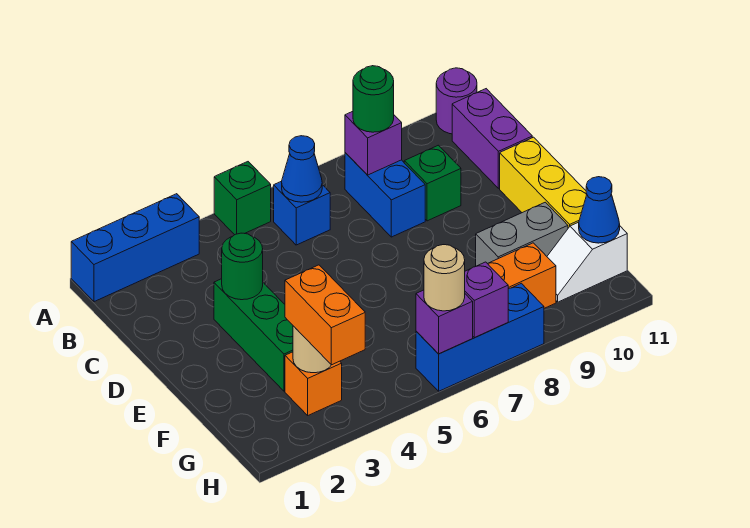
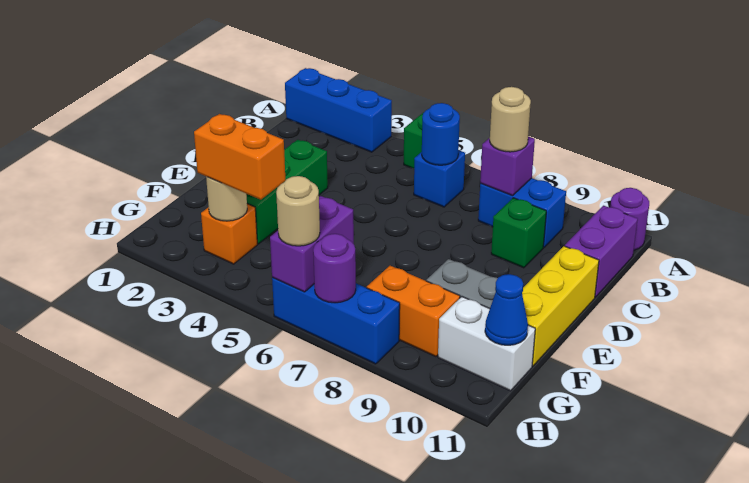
blue cone B6 level 2 -> blue round brick B6 level 2
blue brick B8:C8 level 1 -> blue brick B8:B9 level 1
green round brick B8 level 3 -> tan round brick B8 level 3
green round brick D3 level 2 -> none
orange brick G3:H3 level 3 -> orange brick G3:G4 level 3
white slope G10:G11 level 1 top 11 -> white brick G10:G11 level 1
purple brick H6 level 2 -> purple brick G6:H6 level 2
purple brick H7 level 2 -> purple round brick H7 level 2

